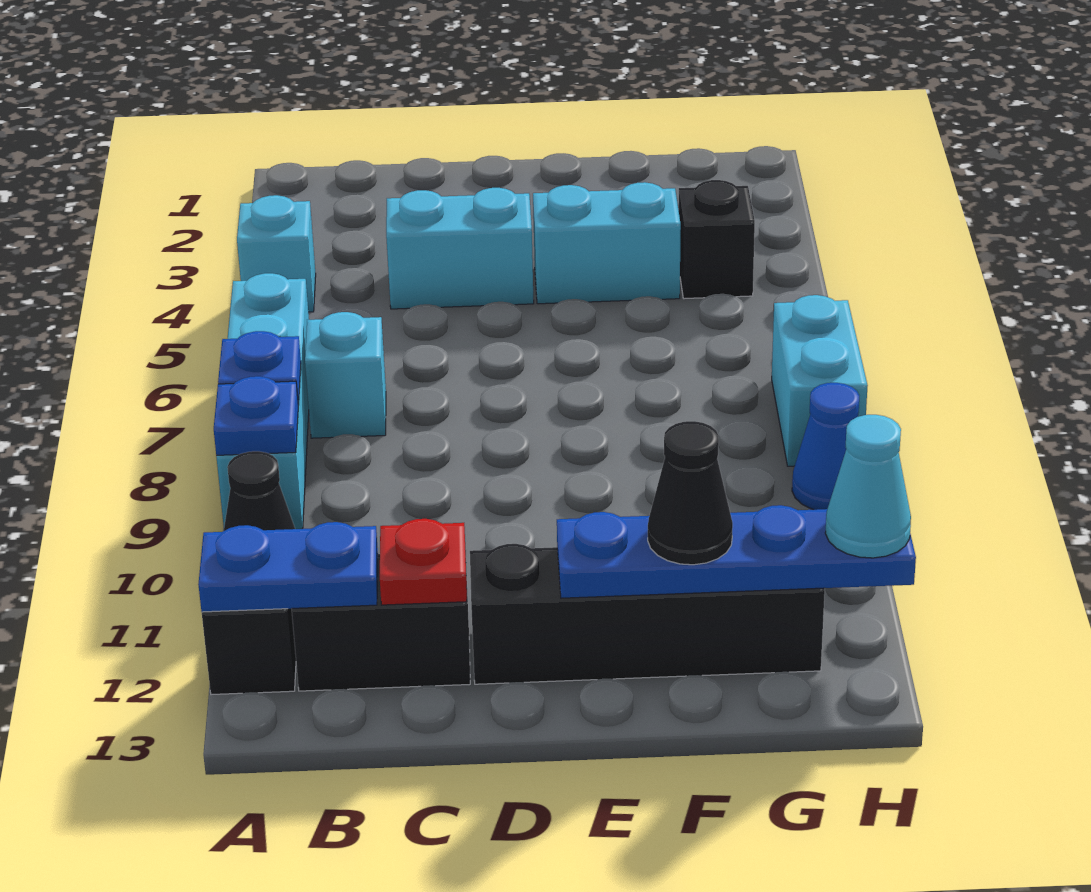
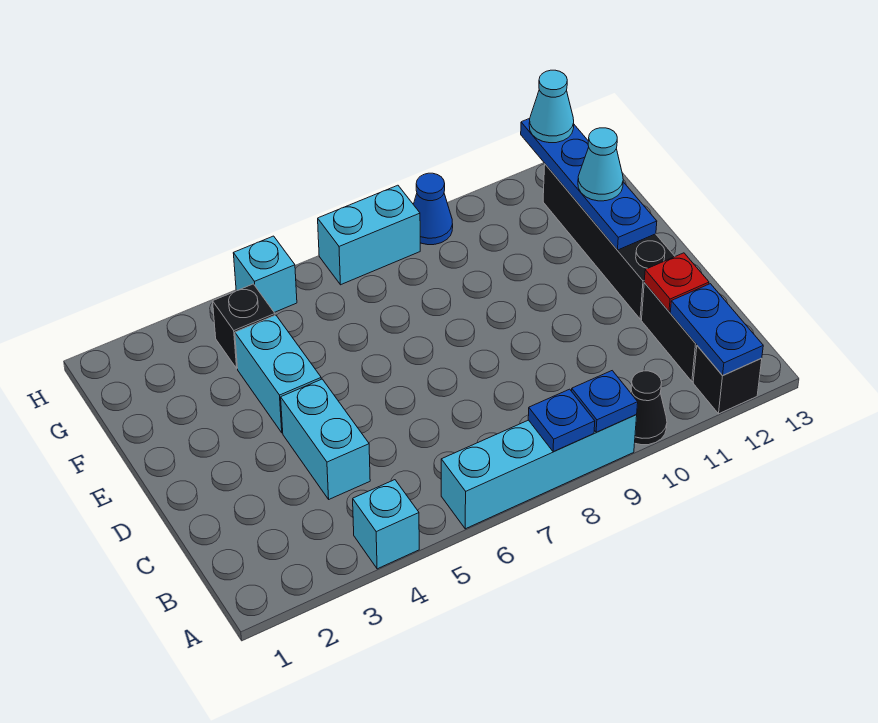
cyan brick B7 level 1 -> cyan brick H5 level 1
black cone F12 level 3 -> cyan cone F12 level 3

